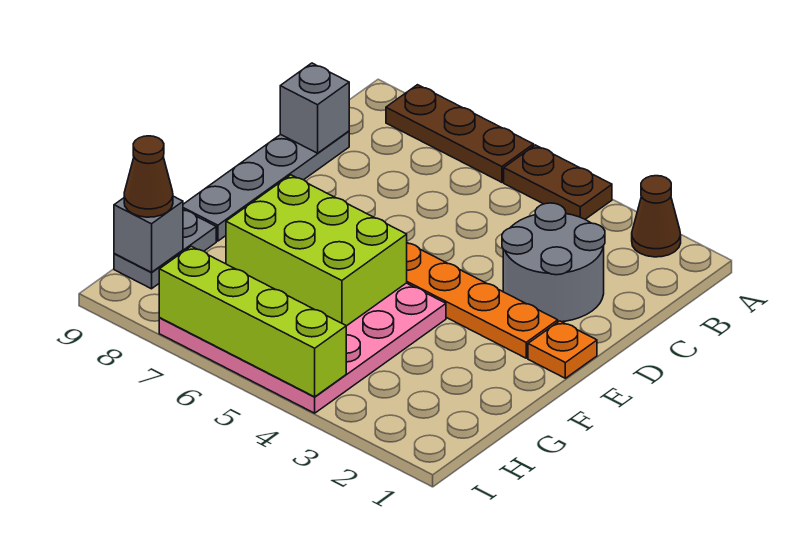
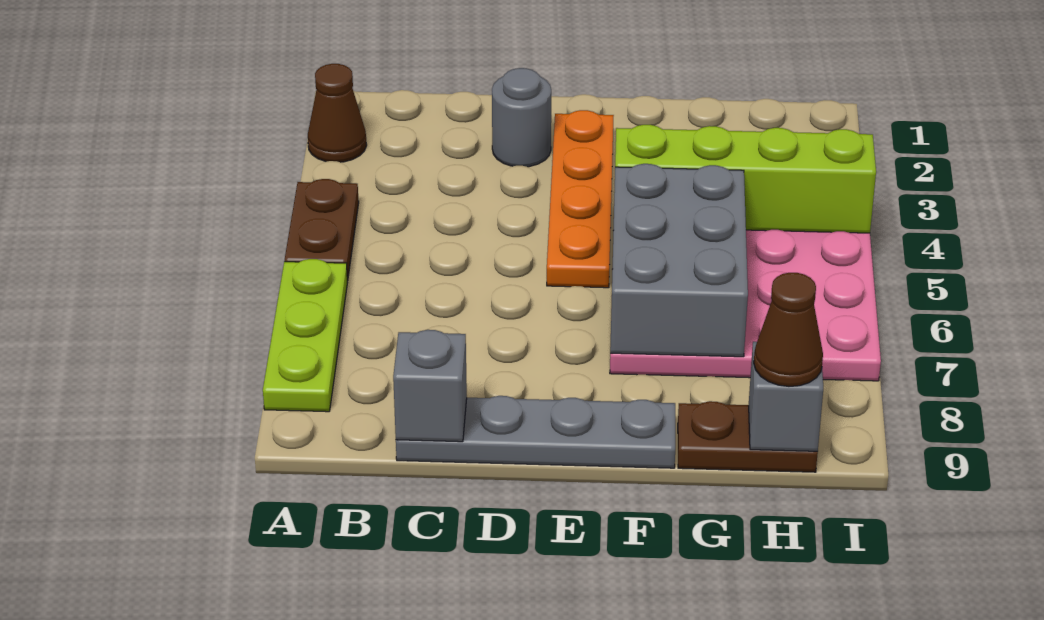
brown plate A6:A8 level 1 -> lime plate A6:A8 level 1
grey round brick C2:D3 level 1 -> grey round brick D2 level 1
orange plate E1 level 1 -> none
lime brick F5:G7 level 2 -> grey brick F5:G7 level 2
grey plate G9:H9 level 1 -> brown plate G9:H9 level 1
lime brick I4:I7 level 2 -> lime brick F4:I4 level 2

